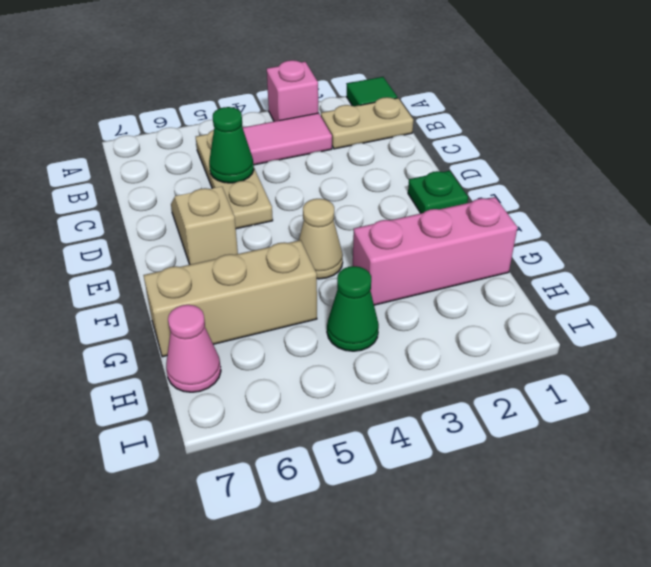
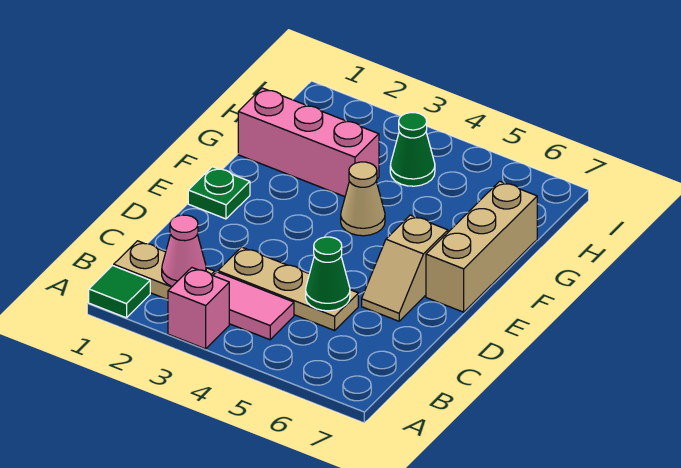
tan plate B5:D5 level 1 -> tan plate C3:C5 level 1
tan brick G5:G7 level 1 -> tan brick E7:G7 level 1
pink cone H7 level 1 -> pink cone B2 level 2

